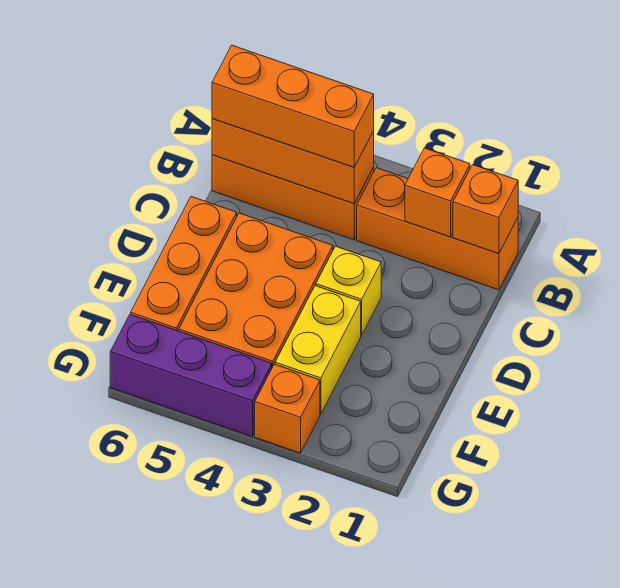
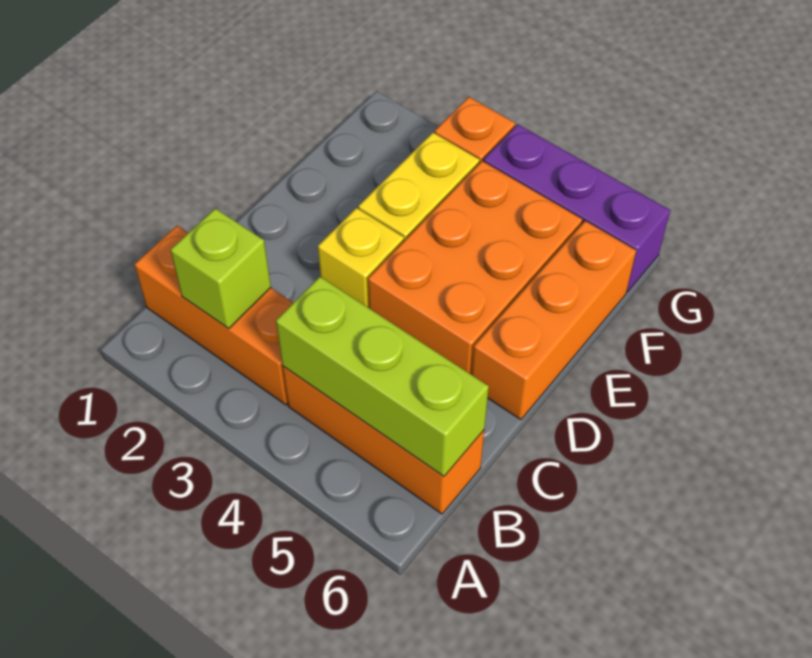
orange brick B1 level 2 -> none
orange brick B2 level 2 -> lime brick B2 level 2
orange brick B4:B6 level 2 -> lime brick B4:B6 level 2
orange brick B4:B6 level 3 -> none

